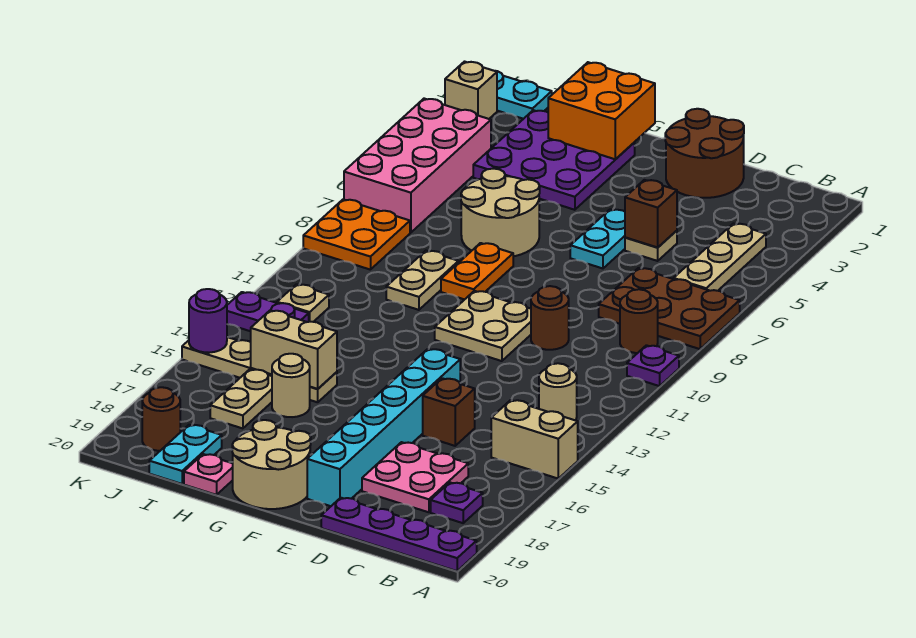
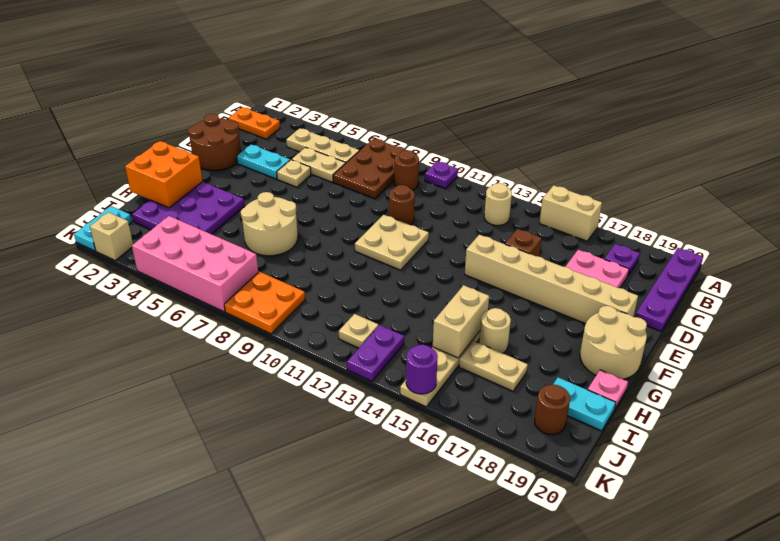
tan brick A15:B15 level 1 -> tan brick A15:A16 level 1
brown brick D5 level 2 -> none
cyan plate E5:E6 level 1 -> cyan plate D3:D4 level 1
cyan brick E14:E19 level 1 -> tan brick E14:E19 level 1
orange plate G8:G9 level 1 -> orange plate B1:B2 level 1
tan plate H9:H10 level 1 -> tan plate C5:C6 level 1

